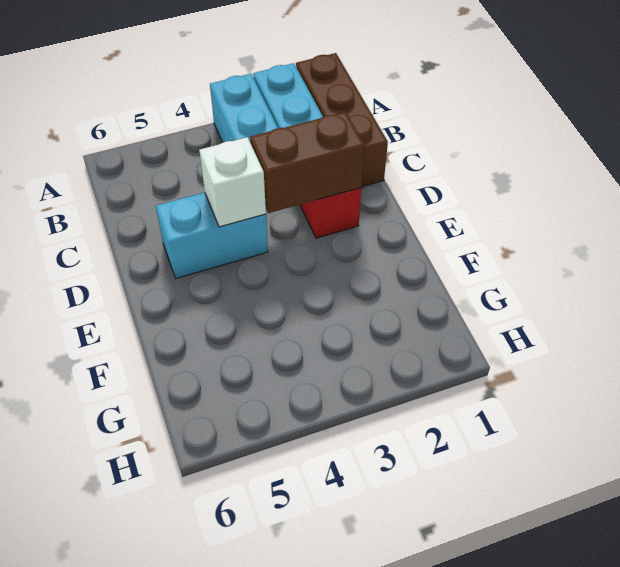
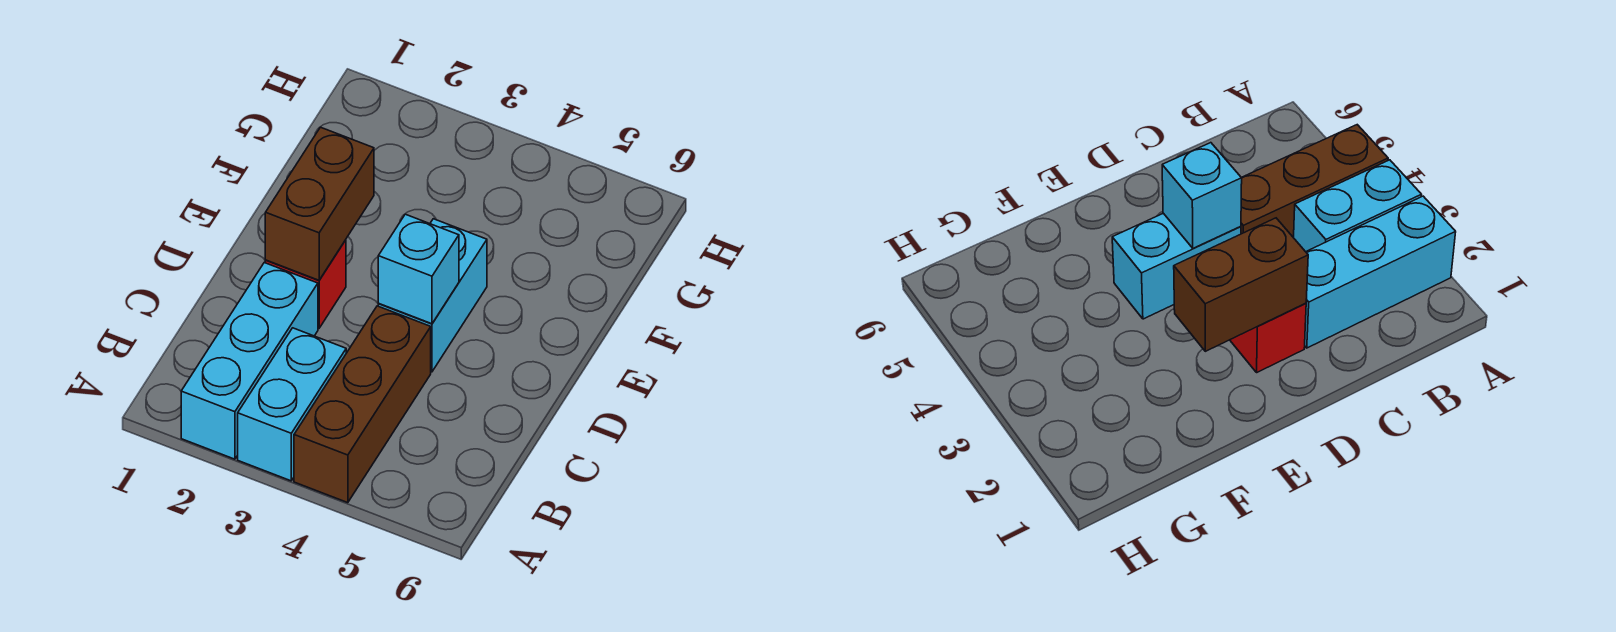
brown brick A1:C1 level 1 -> brown brick A4:C4 level 1
brown brick D2:D3 level 2 -> brown brick D2:E2 level 2
cyan brick D4:D5 level 1 -> cyan brick D4:E4 level 1
white brick D4 level 2 -> cyan brick D4 level 2

